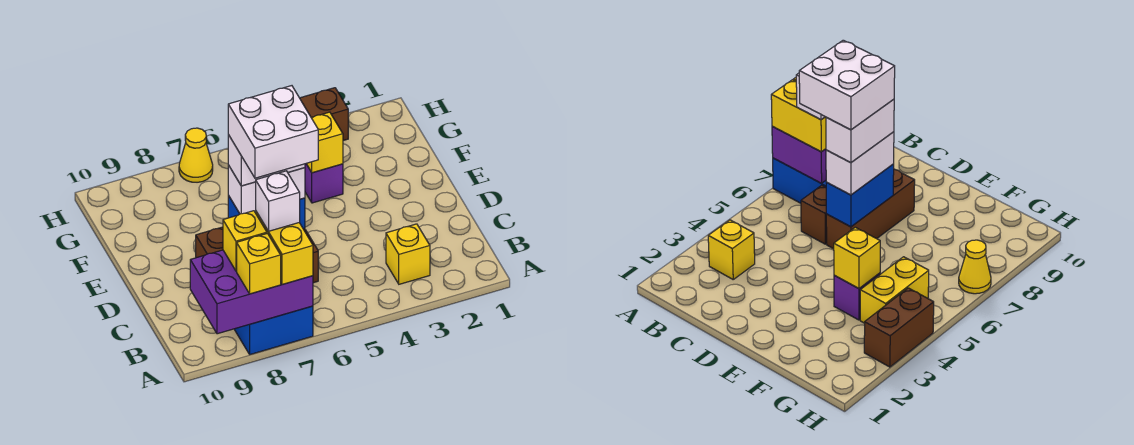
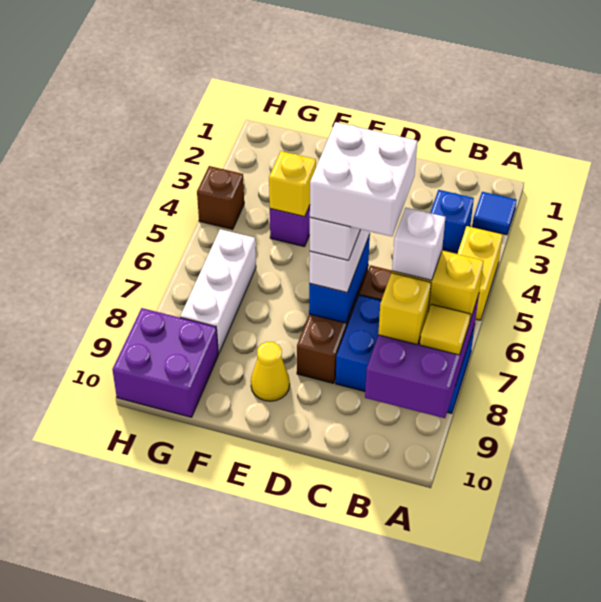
none -> blue tile A2 level 1
yellow brick A8 level 3 -> yellow tile A8 level 3
yellow brick B3 level 1 -> blue brick B3 level 1
yellow brick G4:G5 level 1 -> yellow brick A4:A5 level 1
none -> white brick G6:G8 level 1
none -> purple brick G9:H10 level 1
brown brick H3:H4 level 1 -> brown brick H4 level 1
yellow cone H7 level 1 -> yellow cone E9 level 1

